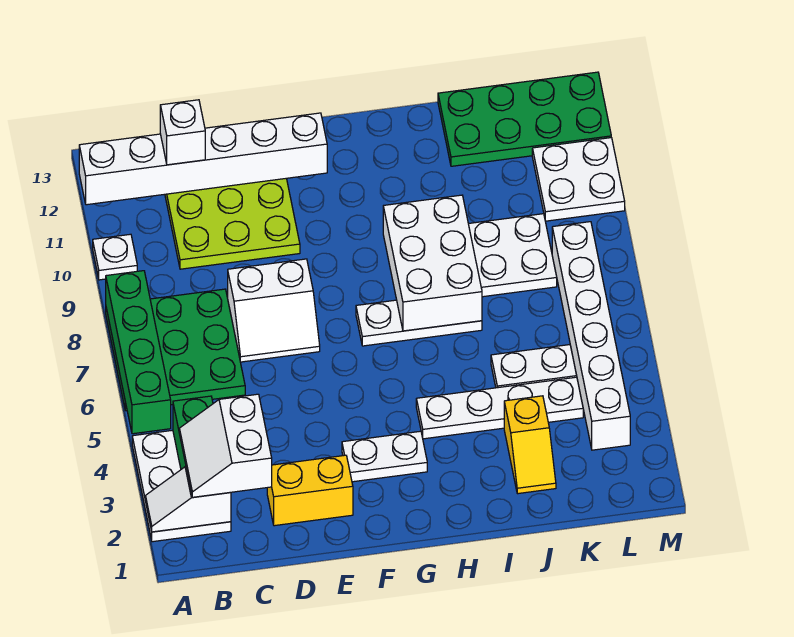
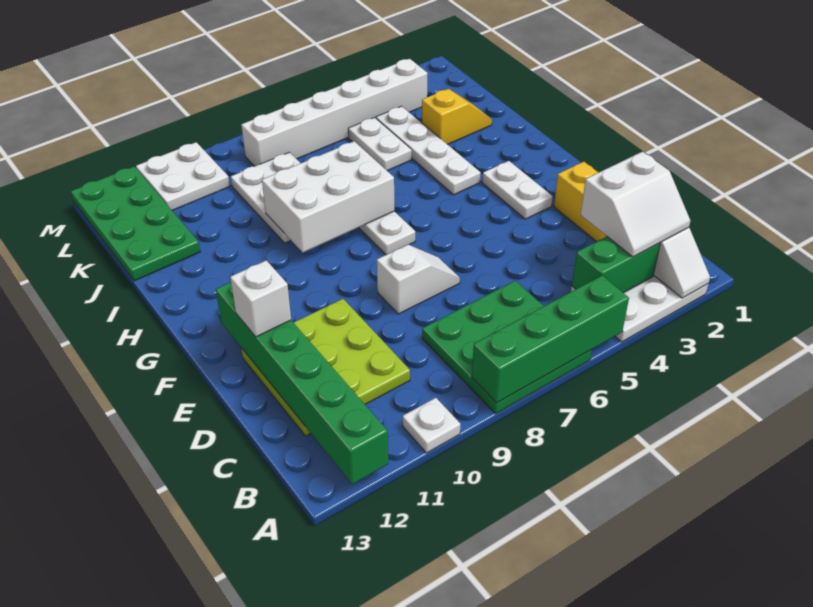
white brick A12:F12 level 2 -> green brick A12:F12 level 2
white brick C12 level 3 -> white brick E12 level 3
white slope D7:E8 level 1 top 8 -> white slope E7:E8 level 1 top 8

